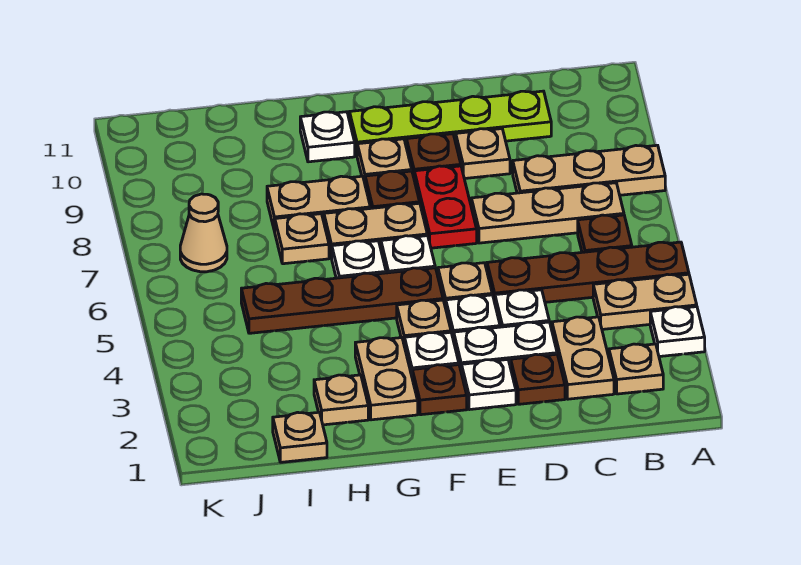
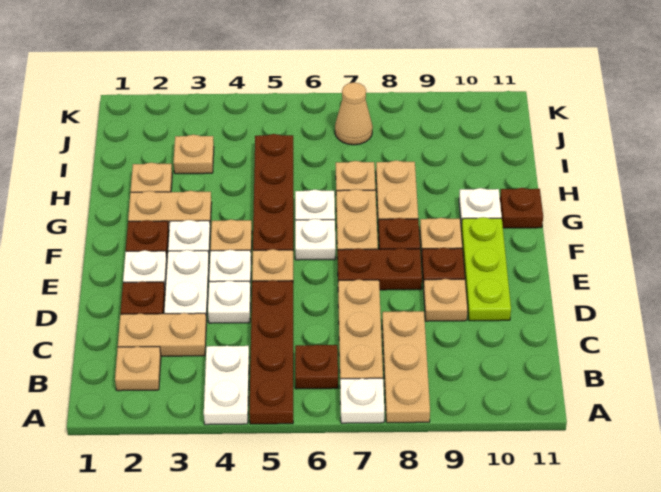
white plate A3 level 1 -> white plate A7 level 1
tan plate A4:B4 level 1 -> white plate A4:B4 level 1
lime plate C10:F10 level 1 -> lime plate D10:F10 level 1
red plate E7:E8 level 1 -> brown plate E7:E8 level 1
none -> brown plate G11 level 1
tan plate I1 level 1 -> tan plate I3 level 1

